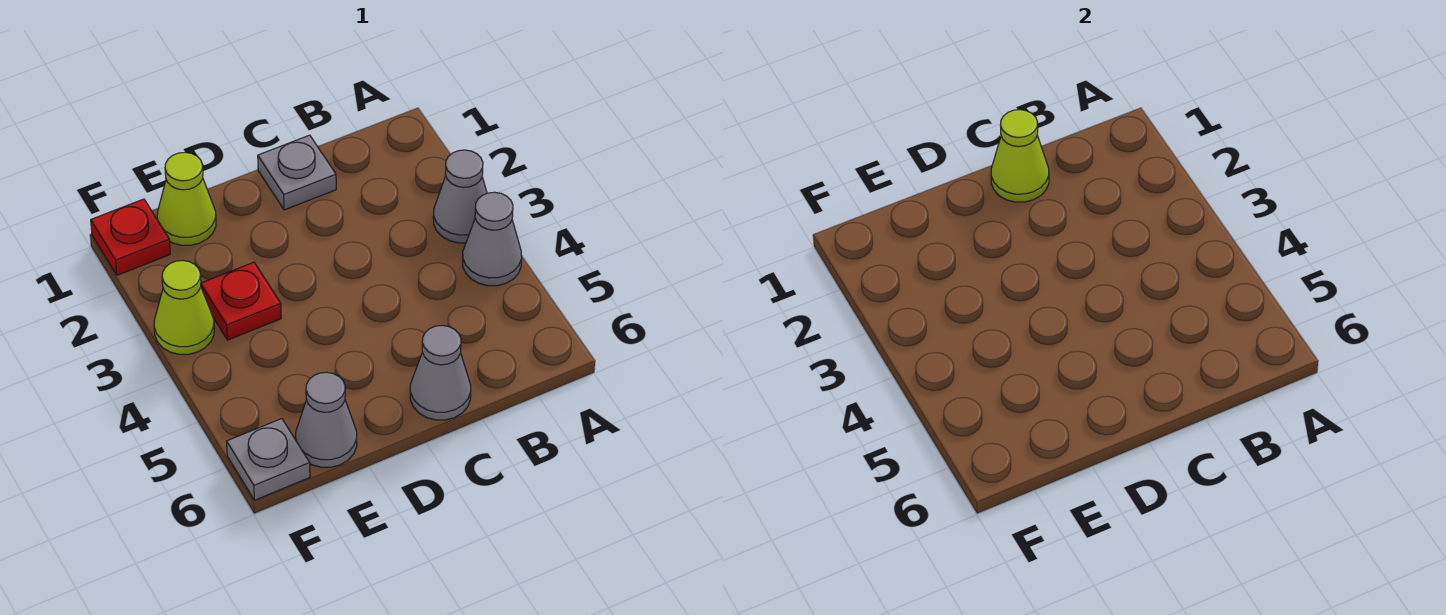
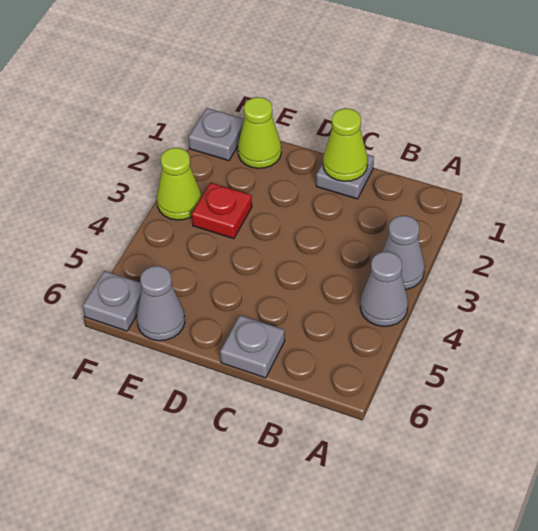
grey cone C6 level 1 -> grey plate C6 level 1
red plate F1 level 1 -> grey plate F1 level 1

